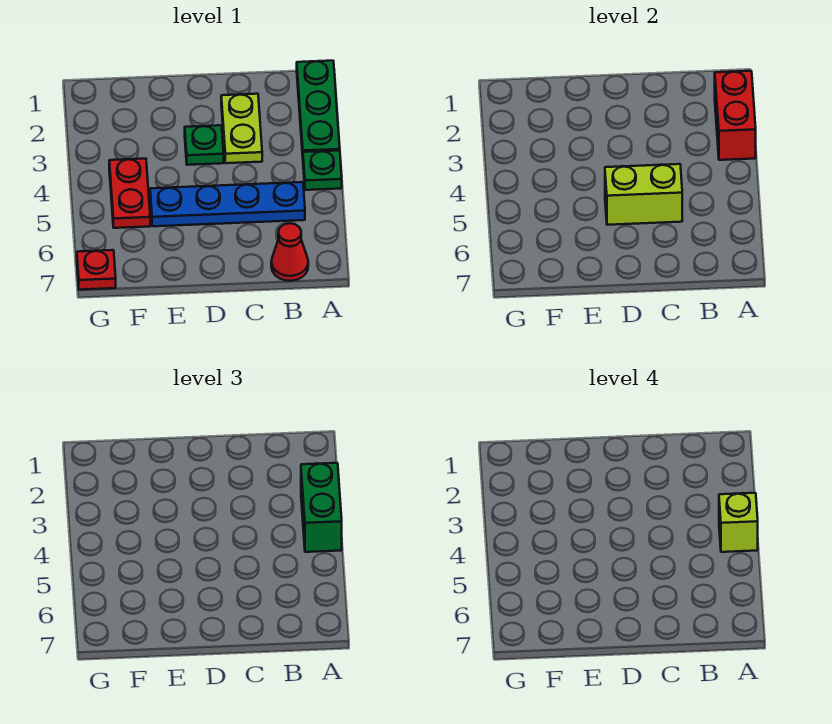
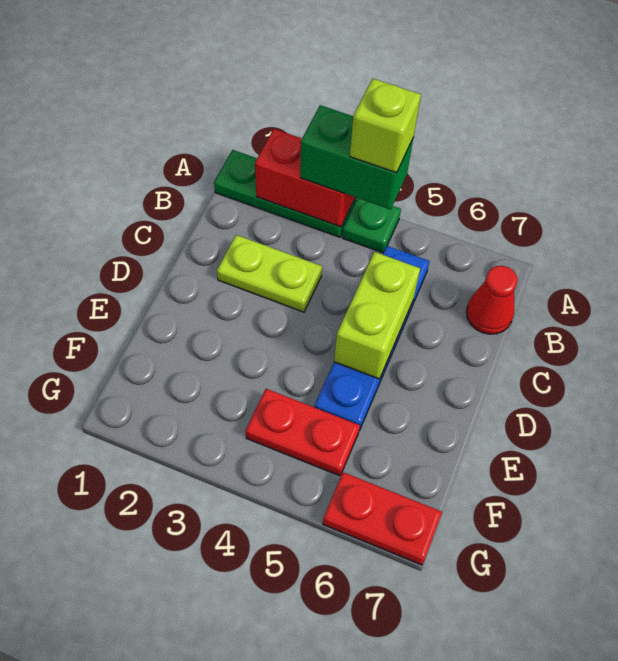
green plate D3 level 1 -> none
red plate G7 level 1 -> red plate G6:G7 level 1

